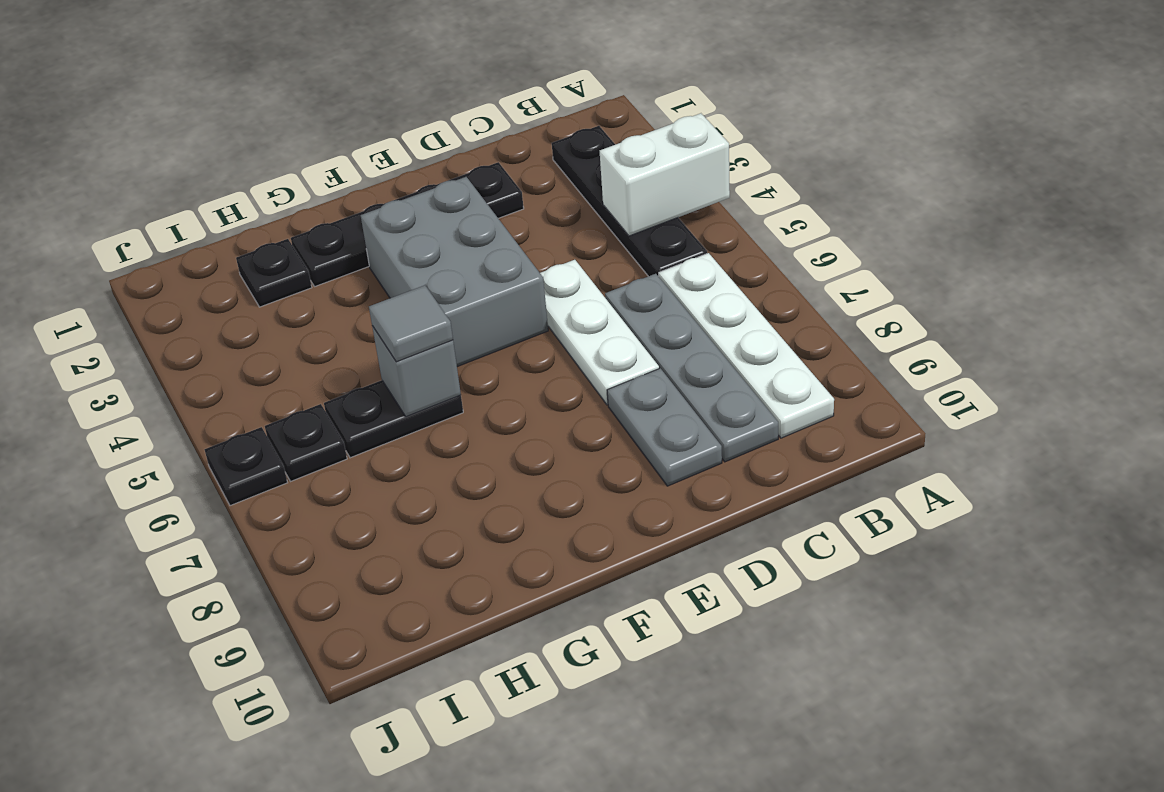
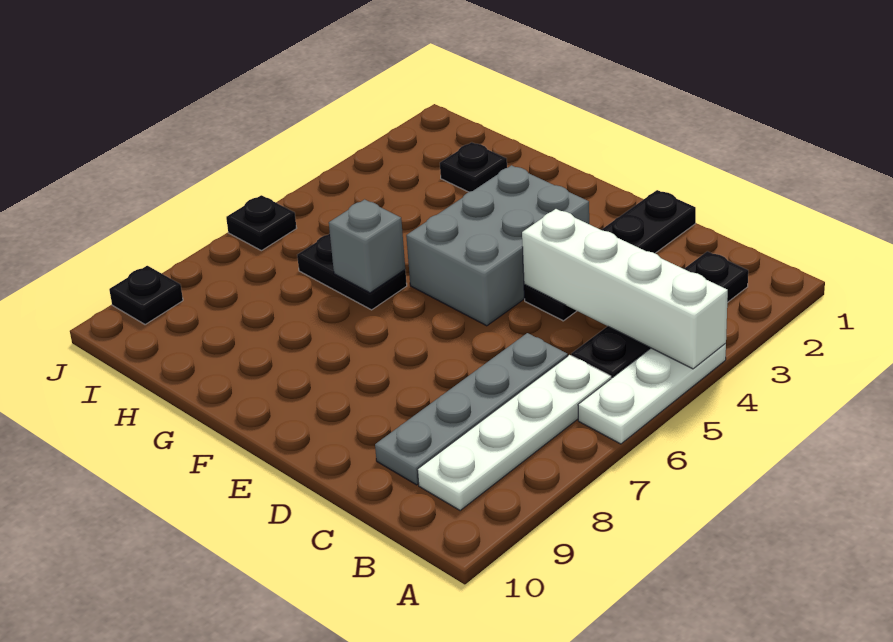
white brick A4:B4 level 2 -> white brick A4:D4 level 2
black plate D2:G2 level 1 -> black plate D1:D4 level 1
white plate D5:D7 level 1 -> white plate A4:A6 level 1
grey plate D8:D9 level 1 -> none
grey tile G6 level 3 -> none
black plate I6 level 1 -> black plate J9 level 1

